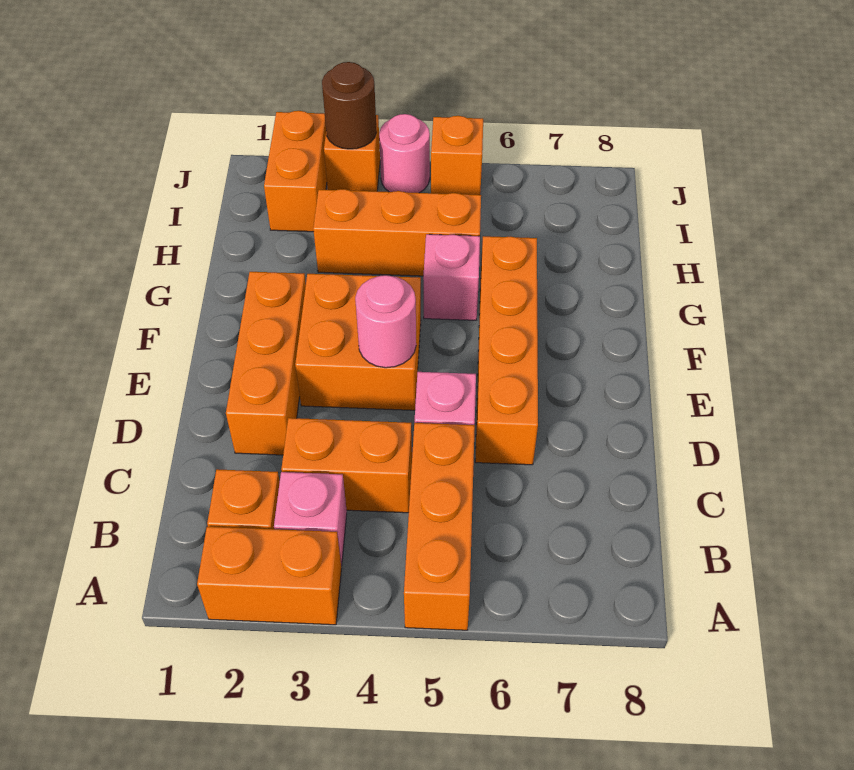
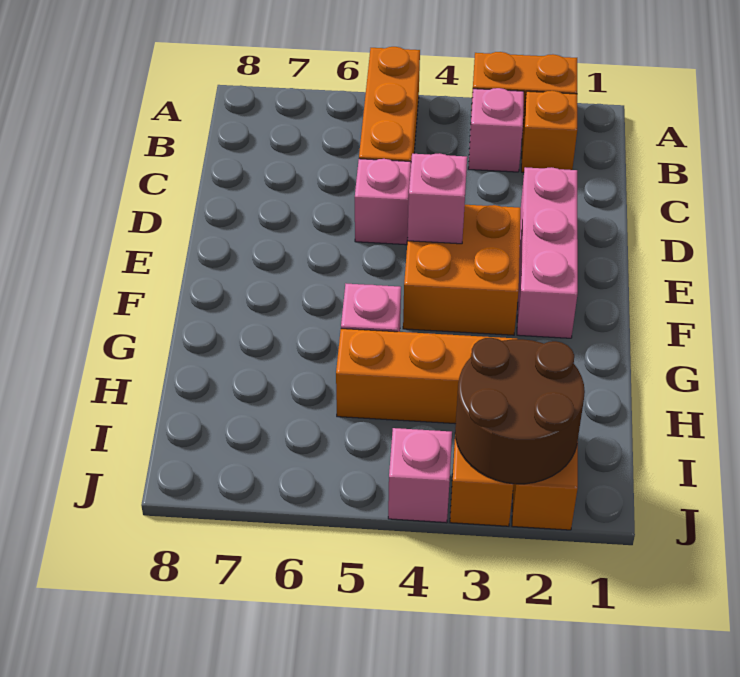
orange brick C3:C4 level 1 -> none
orange brick D2:F2 level 1 -> pink brick D2:F2 level 1
orange brick D6:G6 level 1 -> none
pink round brick E4 level 2 -> pink brick E4 level 2
brown round brick J3 level 2 -> brown round brick I2:J3 level 2
pink round brick J4 level 1 -> pink brick J4 level 1
orange brick J5 level 1 -> none

